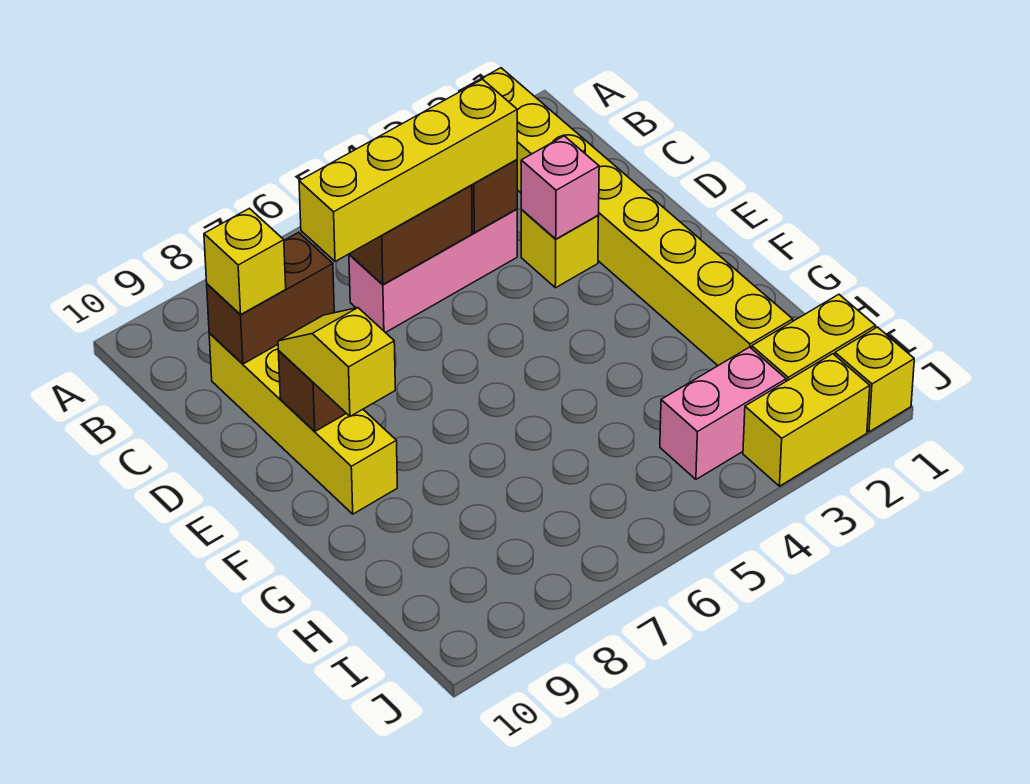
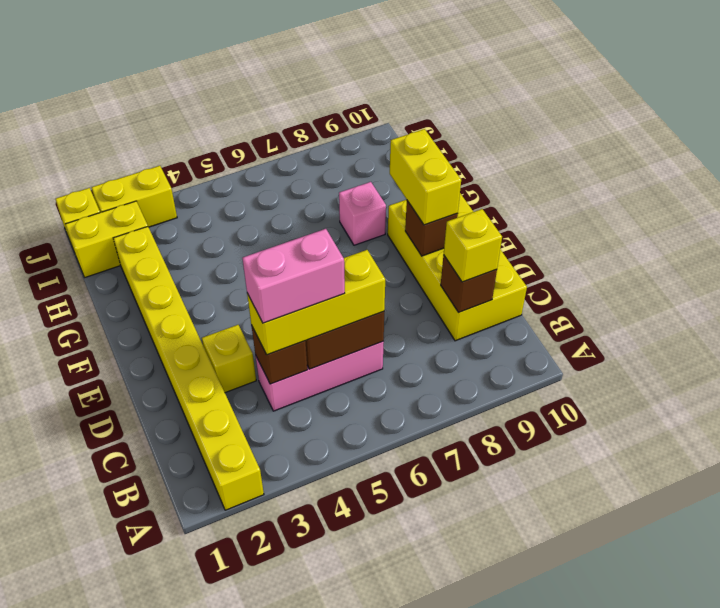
yellow brick C4:C7 level 3 -> yellow brick C4:C6 level 3
brown brick C8:C9 level 2 -> brown brick C9 level 2
yellow brick C9:F9 level 1 -> yellow brick C9:F10 level 1
pink brick D3 level 2 -> pink brick G8 level 1
yellow slope E9:F9 level 3 top F -> yellow brick E9:F9 level 3
pink brick I3:I4 level 1 -> pink brick C4:C5 level 4

